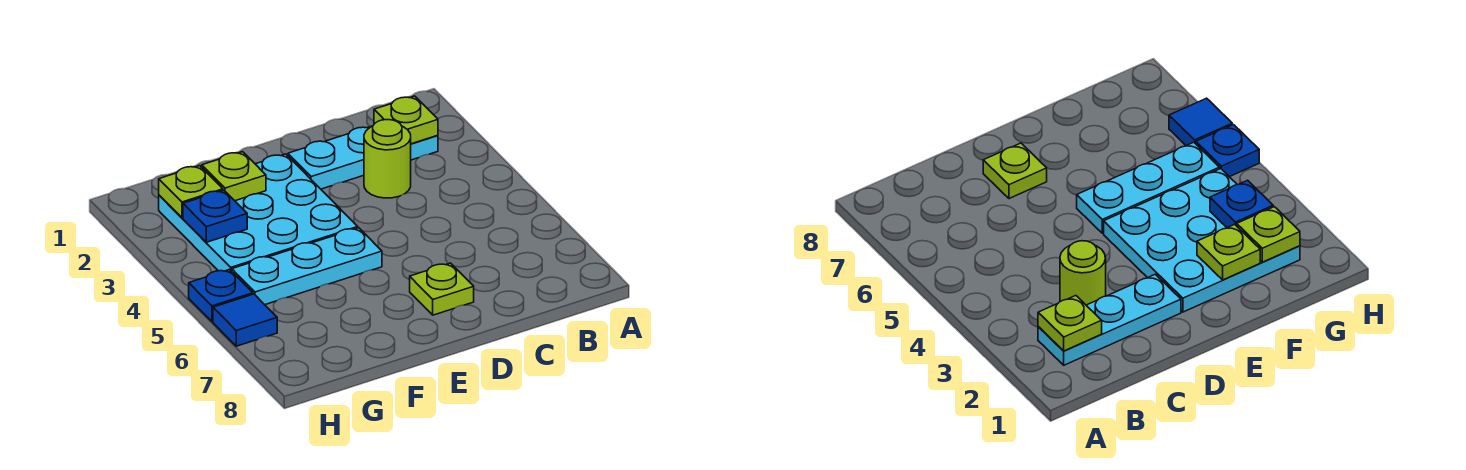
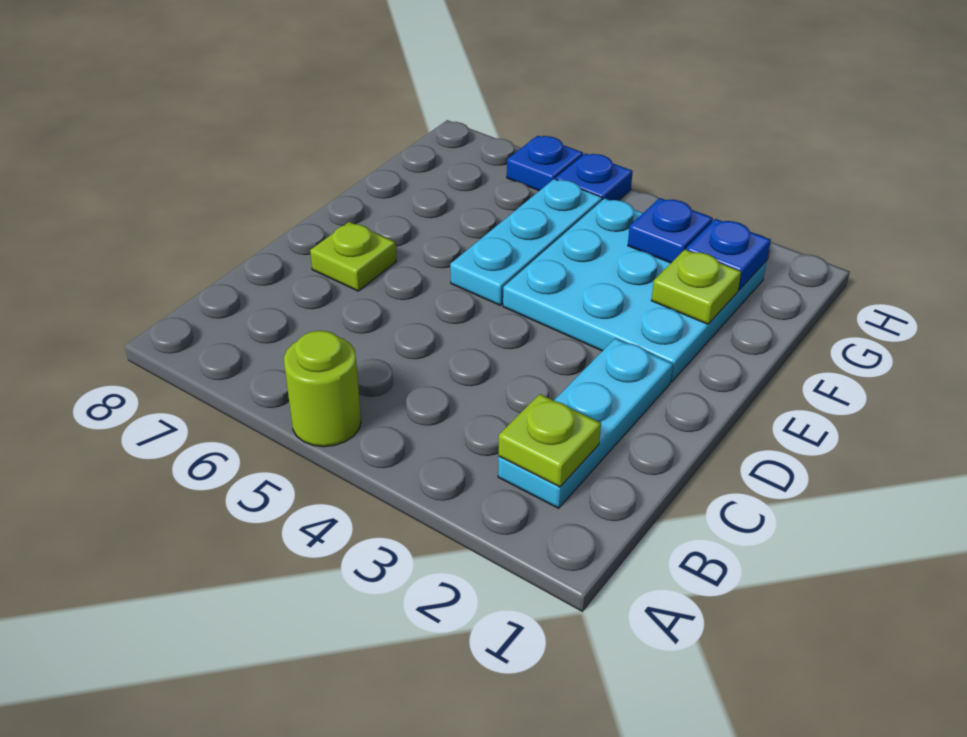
lime round brick C3 level 1 -> lime round brick A5 level 1
lime plate G2 level 2 -> blue plate G2 level 2
blue tile H6 level 1 -> blue plate H6 level 1

